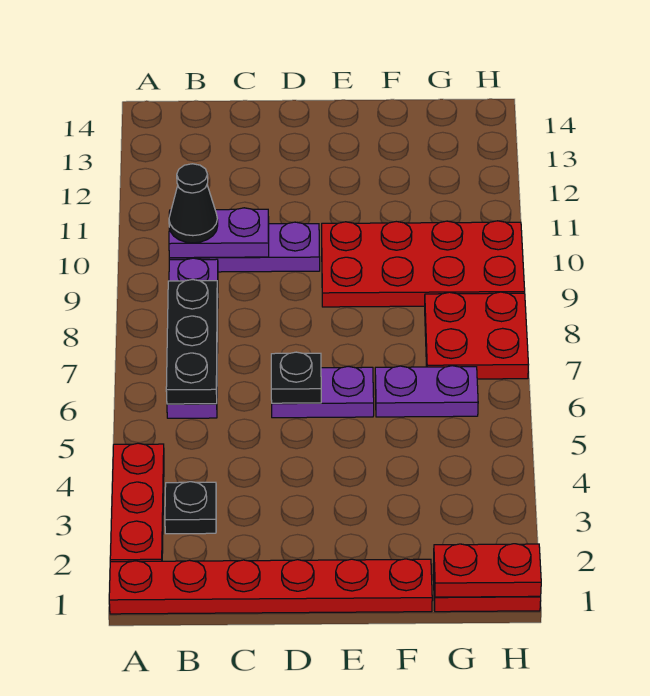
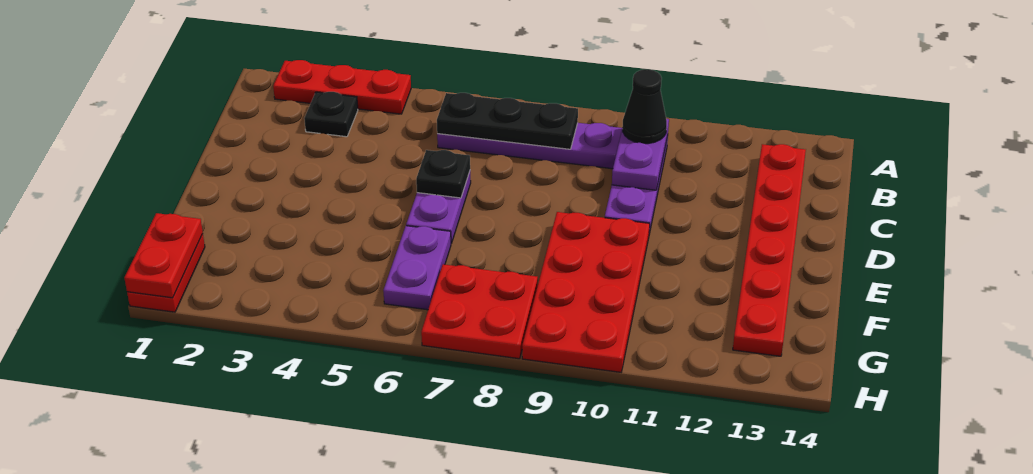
red plate A1:F1 level 1 -> red plate B13:G13 level 1

